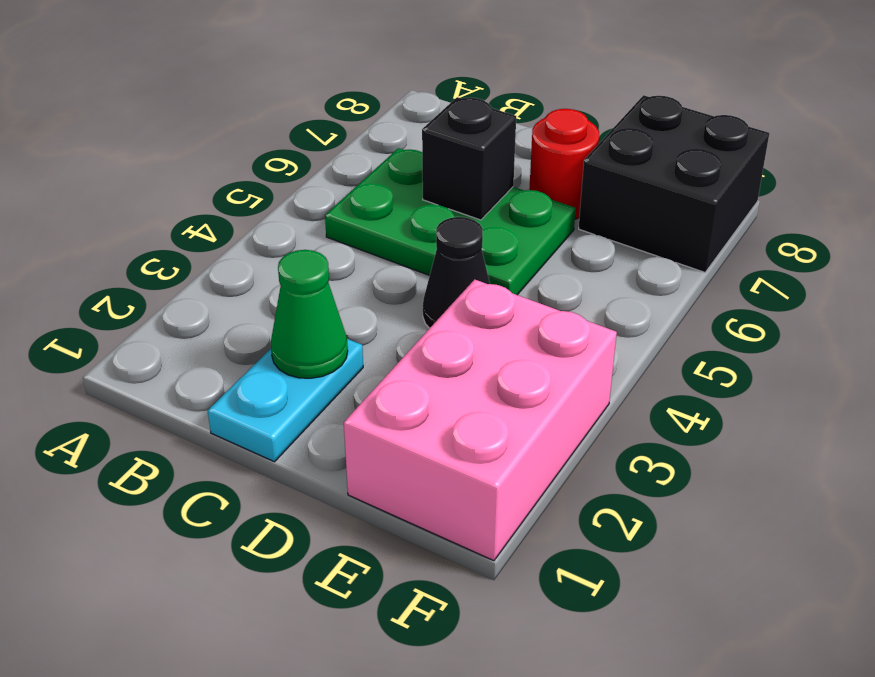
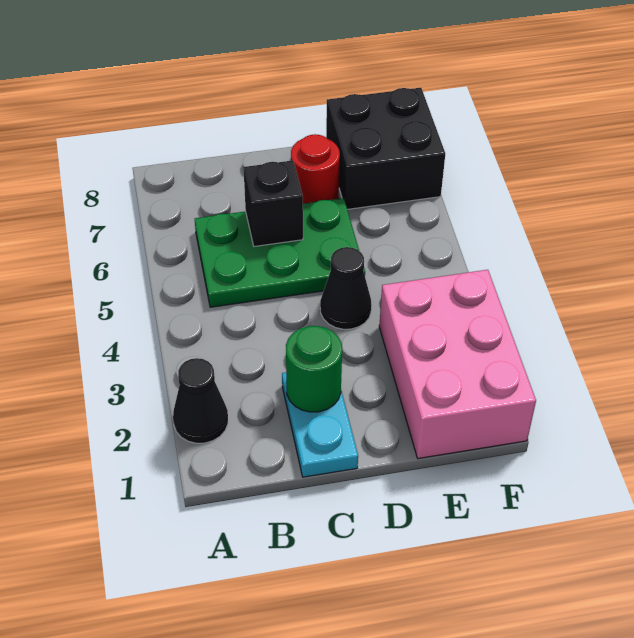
none -> black cone A2 level 1
green cone C2 level 2 -> green round brick C2 level 2

